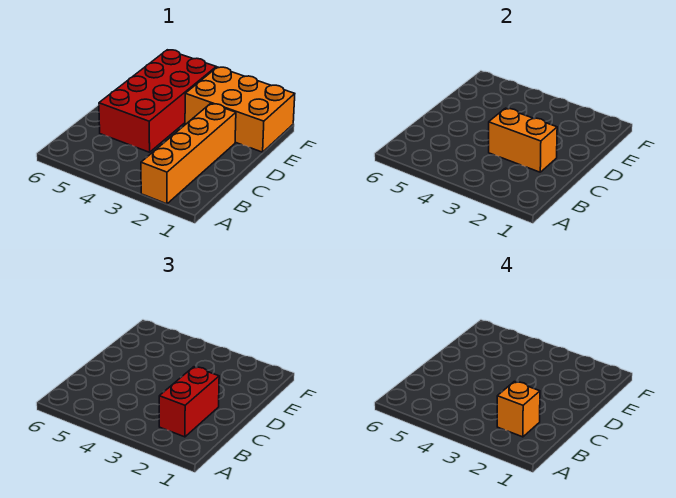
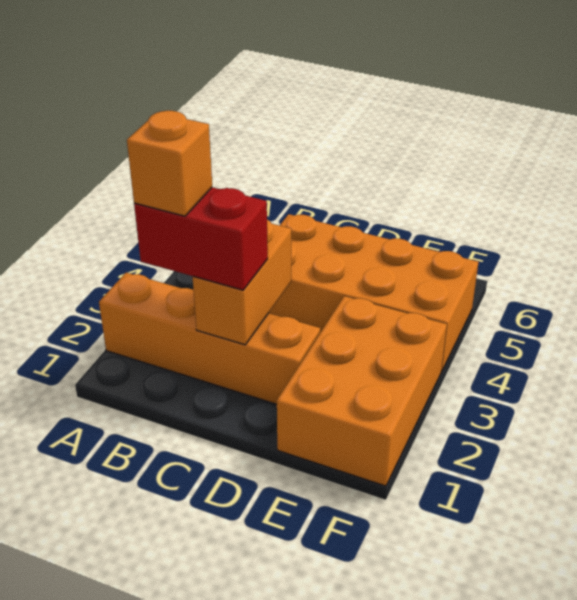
red brick C4:F5 level 1 -> orange brick C4:F5 level 1

